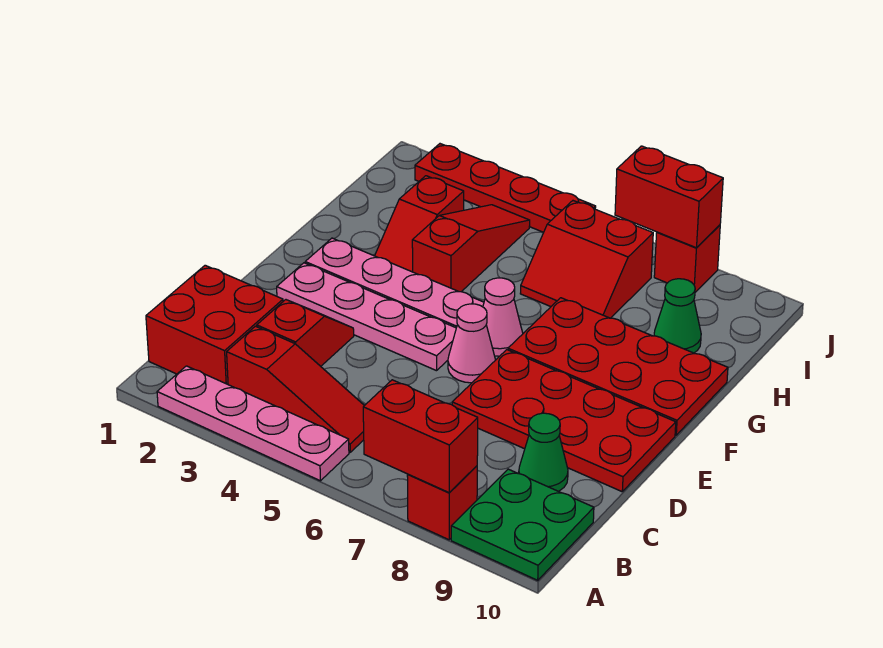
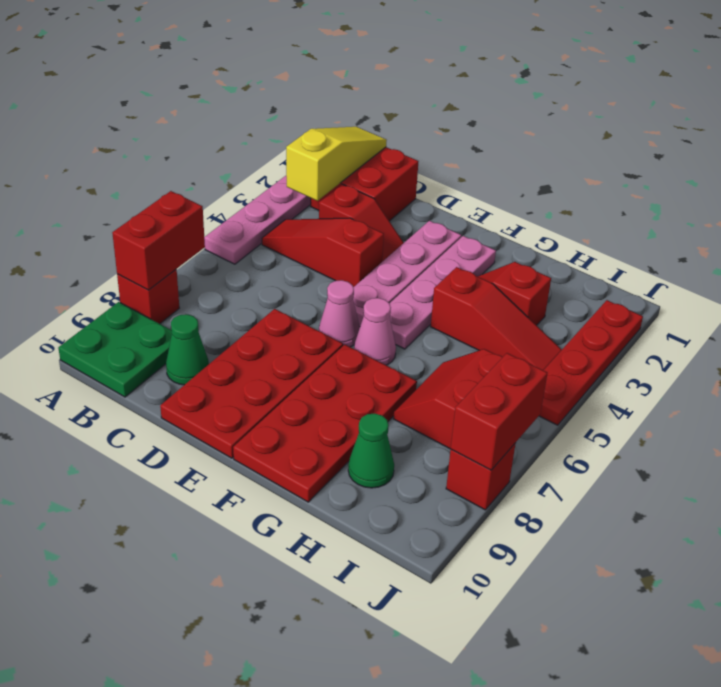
none -> yellow slope B1:B3 level 2 top 3
red slope B3:B5 level 1 top 3 -> red slope B4:D4 level 1 top D

